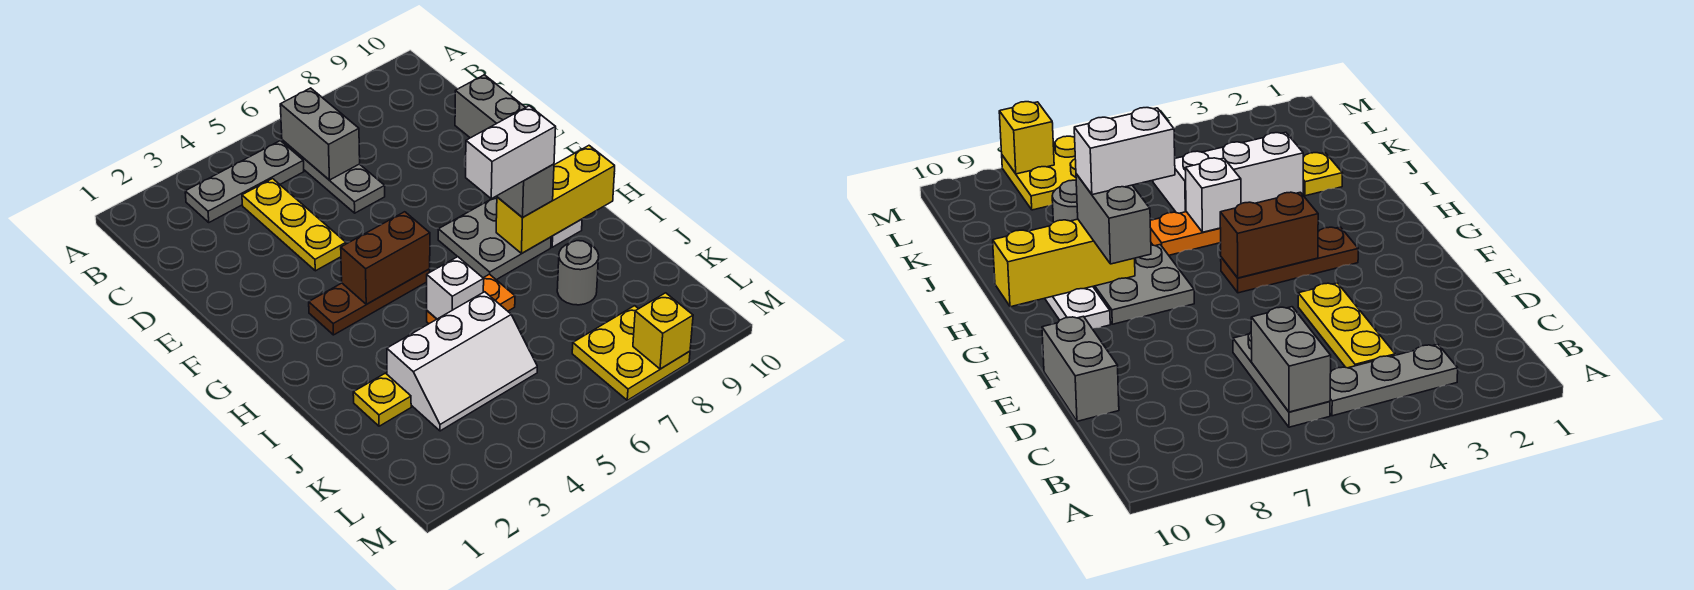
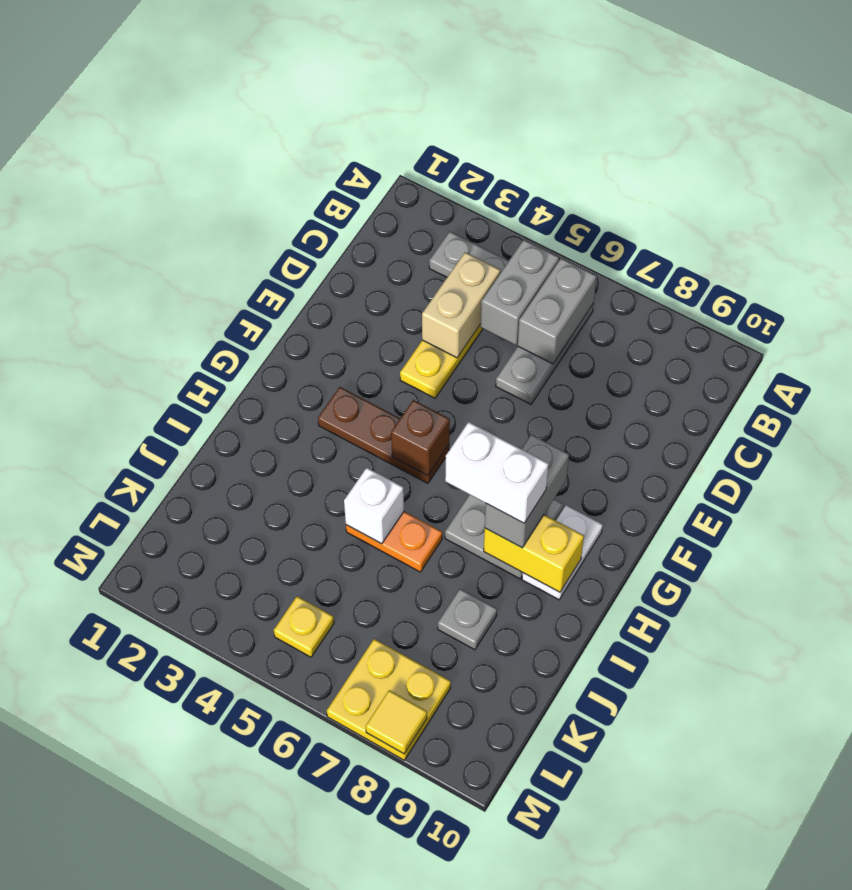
none -> tan brick C4:D4 level 2
grey brick D10:E10 level 1 -> grey brick B5:C5 level 2
brown brick G4:G5 level 2 -> brown brick G5 level 2
yellow brick H8:H10 level 2 -> yellow brick H8:H9 level 2
yellow plate J2 level 1 -> yellow plate L5 level 1
white slope J3:K5 level 1 top J -> none
grey round brick J8 level 1 -> grey plate J8 level 1
yellow brick M8 level 2 -> yellow tile M8 level 2

